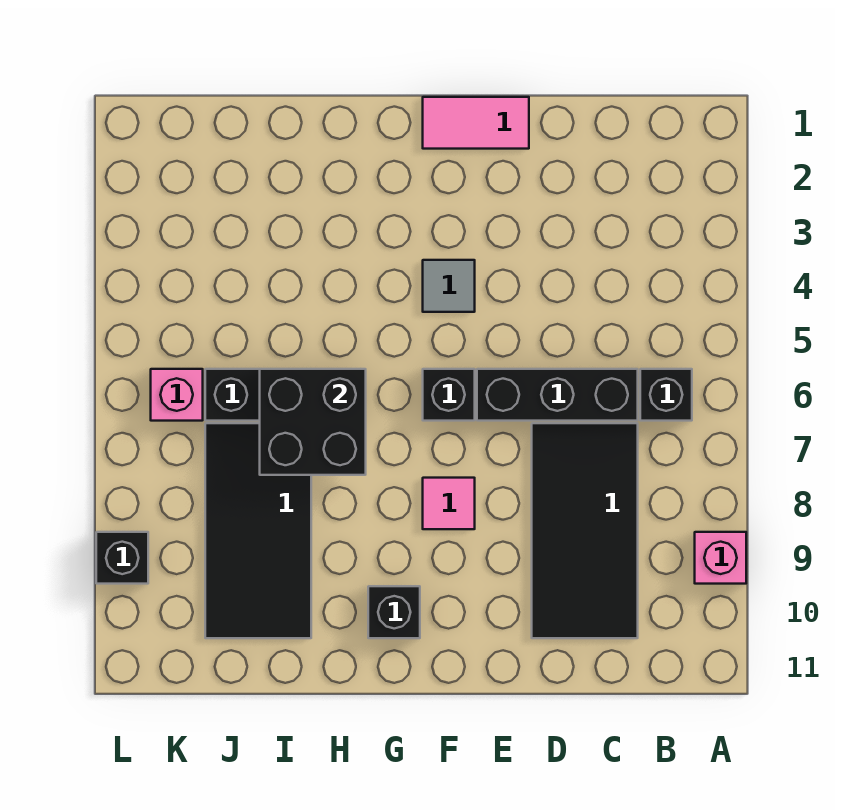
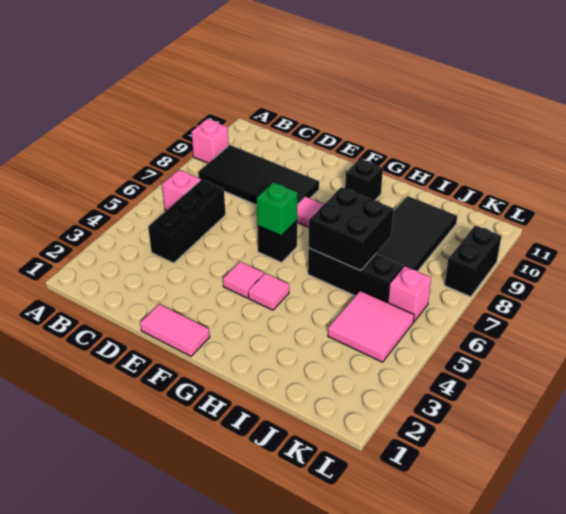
black brick B6 level 1 -> pink brick B6 level 1
black brick C6:E6 level 1 -> black brick C4:C6 level 1
black tile C7:D10 level 1 -> black tile B8:E9 level 1
grey tile F4 level 1 -> pink tile F4 level 1
none -> green brick F6 level 2
none -> pink tile G4 level 1
none -> pink tile J4:K5 level 1
black brick L9 level 1 -> black brick L8:L9 level 1

